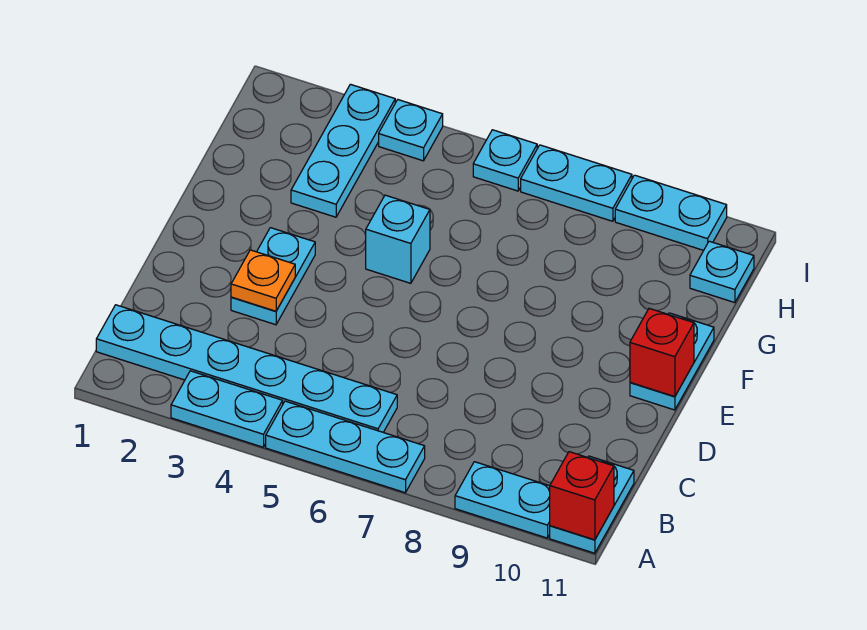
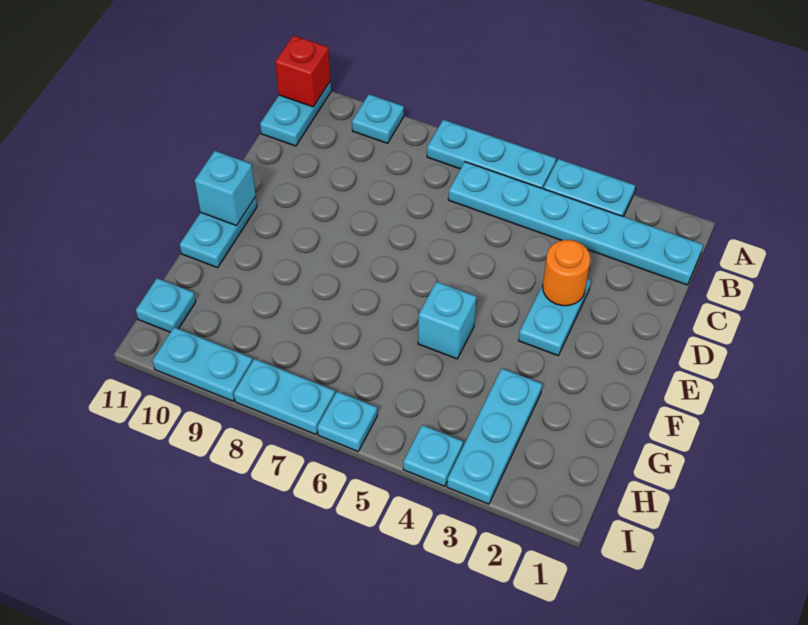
cyan plate A9:A10 level 1 -> cyan plate A9 level 1
orange plate D3 level 2 -> orange round brick D3 level 2
red brick E11 level 2 -> cyan brick E11 level 2

